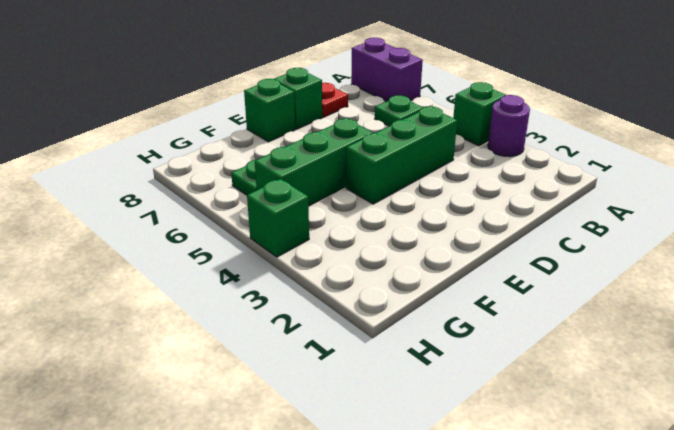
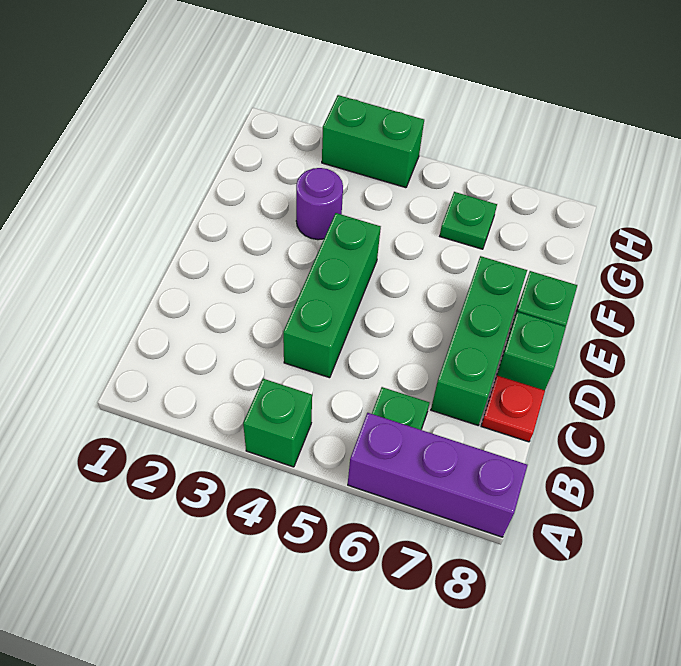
purple round brick A3 level 1 -> purple round brick F3 level 1
purple brick A7:A8 level 1 -> purple brick A6:A8 level 1
green brick E5:G5 level 1 -> green brick C7:E7 level 1
green brick H4 level 1 -> green brick H3:H4 level 1

